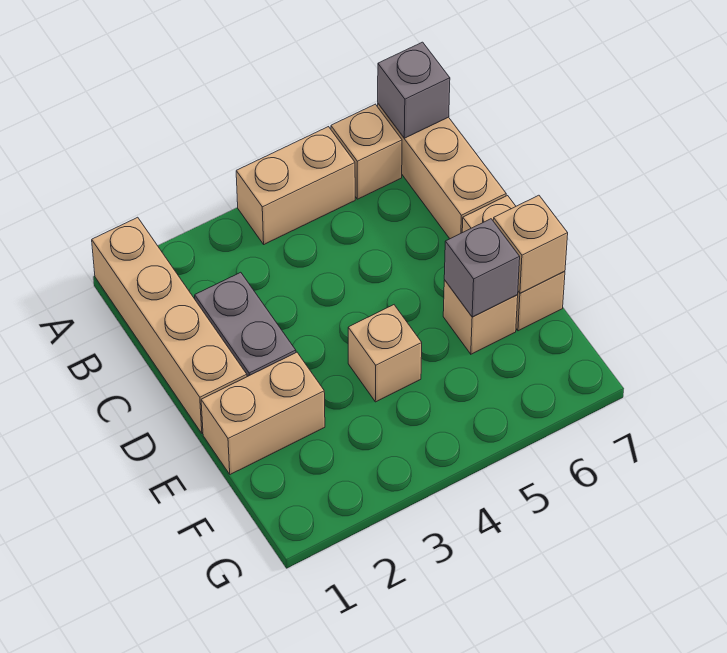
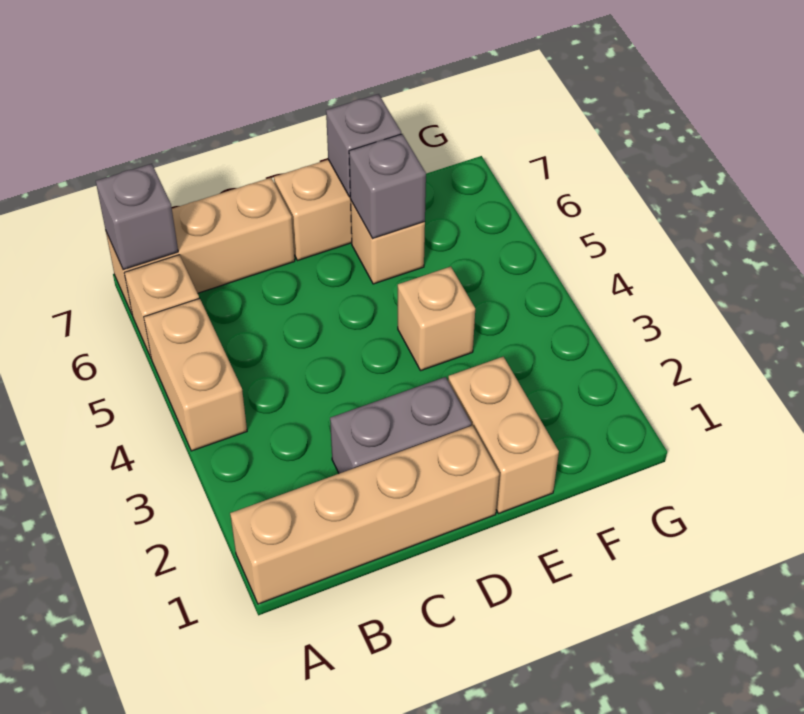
tan brick E7 level 2 -> grey brick E7 level 2

